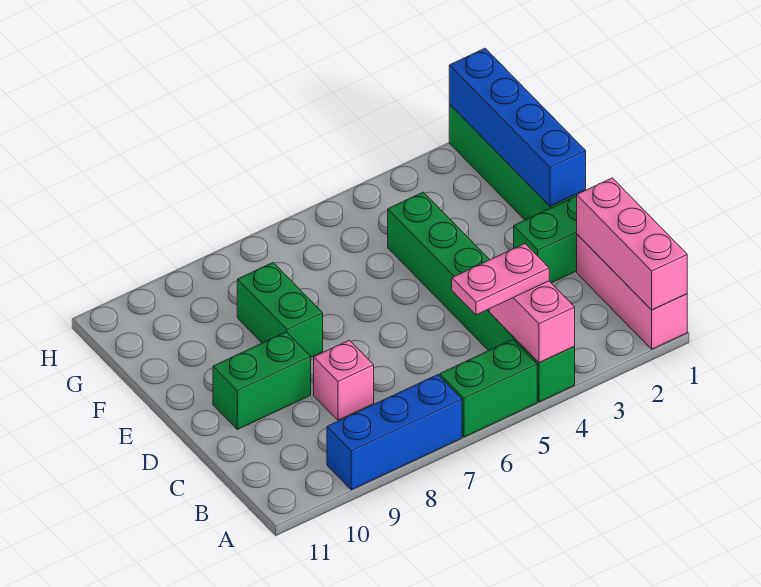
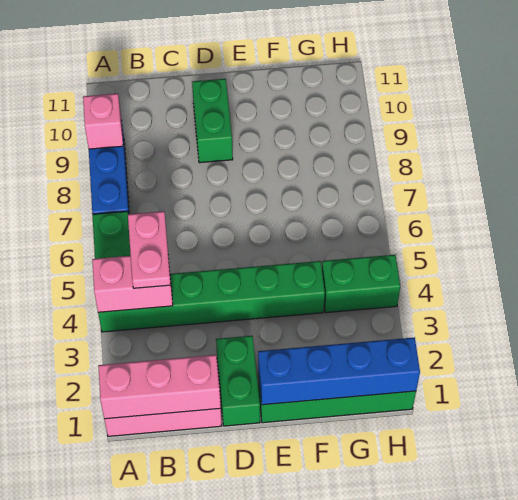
pink brick C8 level 1 -> pink brick A9 level 2
green brick E8:F8 level 1 -> green brick G4:H4 level 1

